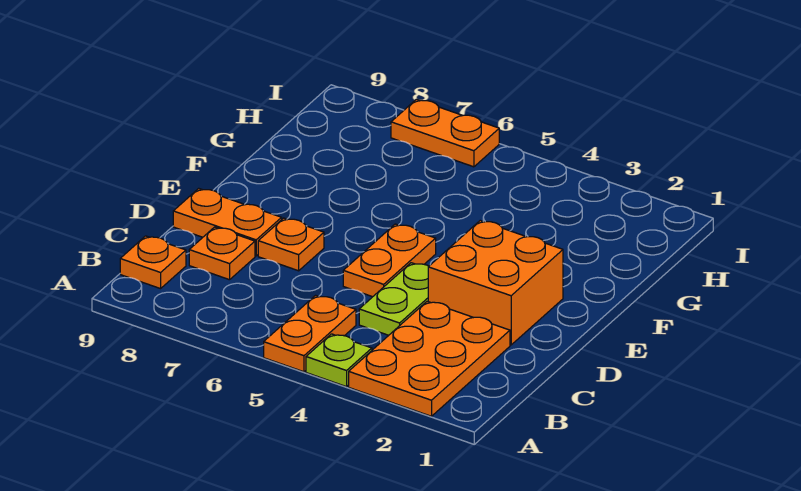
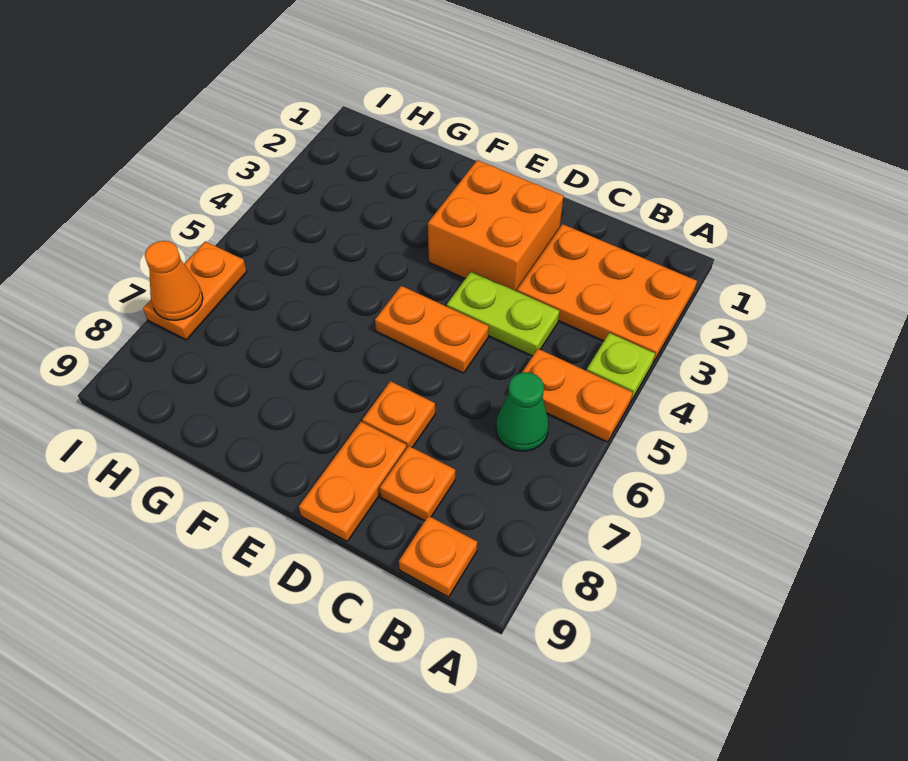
none -> green cone B6 level 1
none -> orange cone I7 level 2

